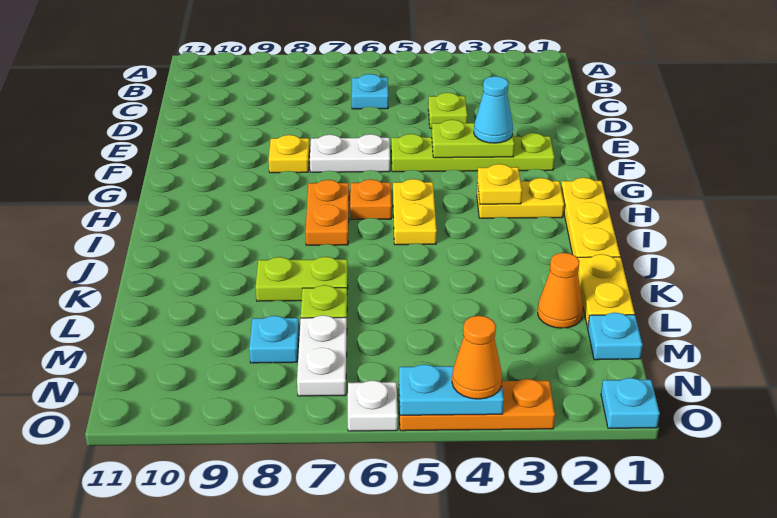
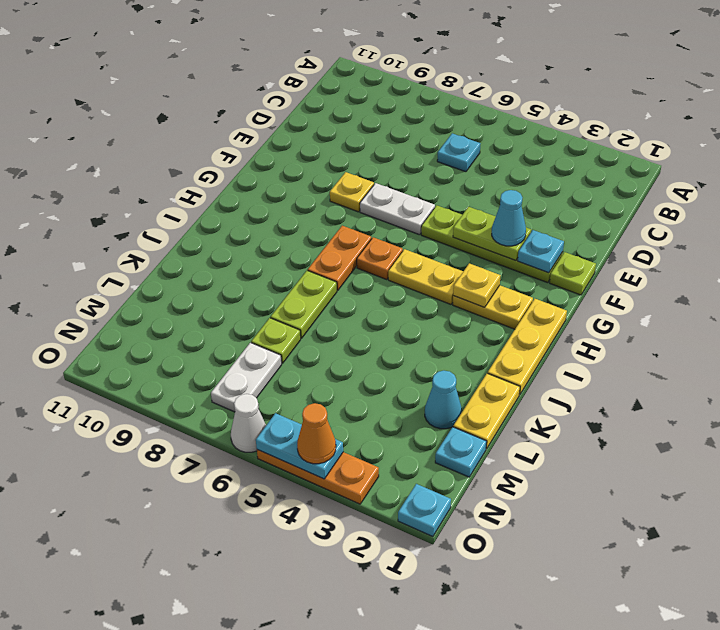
lime plate D4 level 1 -> lime plate F1 level 1
yellow plate H5:I5 level 1 -> yellow plate H4:H5 level 1
lime plate K7:K8 level 1 -> lime plate J7:K7 level 1
orange cone L2 level 1 -> cyan cone L2 level 1
cyan plate M8 level 1 -> cyan plate F2 level 2
white plate O6 level 1 -> white cone O6 level 1

